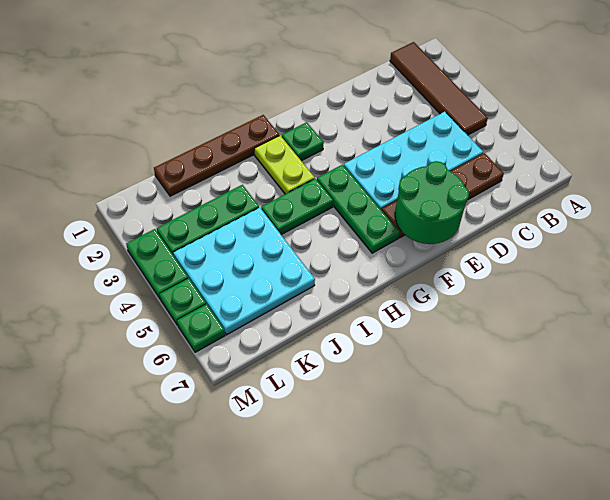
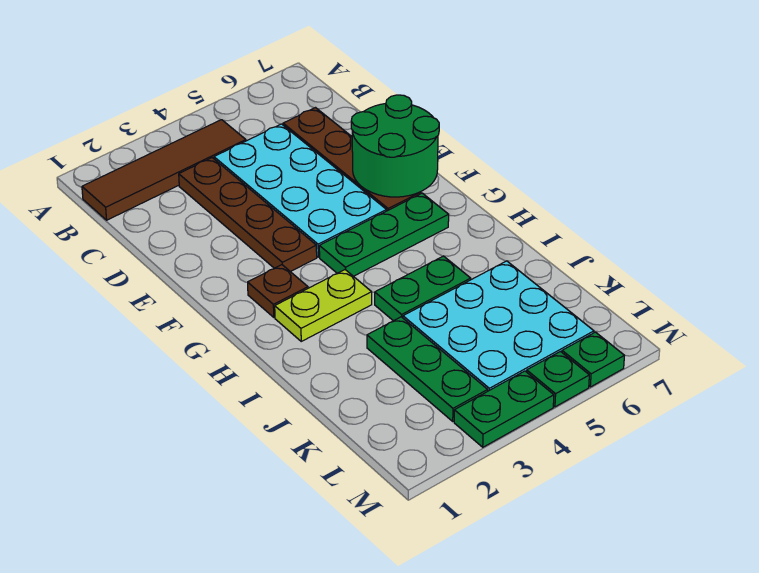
green plate G2 level 1 -> brown plate G2 level 1
brown plate H1:K1 level 1 -> brown plate C3:F3 level 1
green plate H4:I4 level 1 -> green plate I4:I5 level 1

